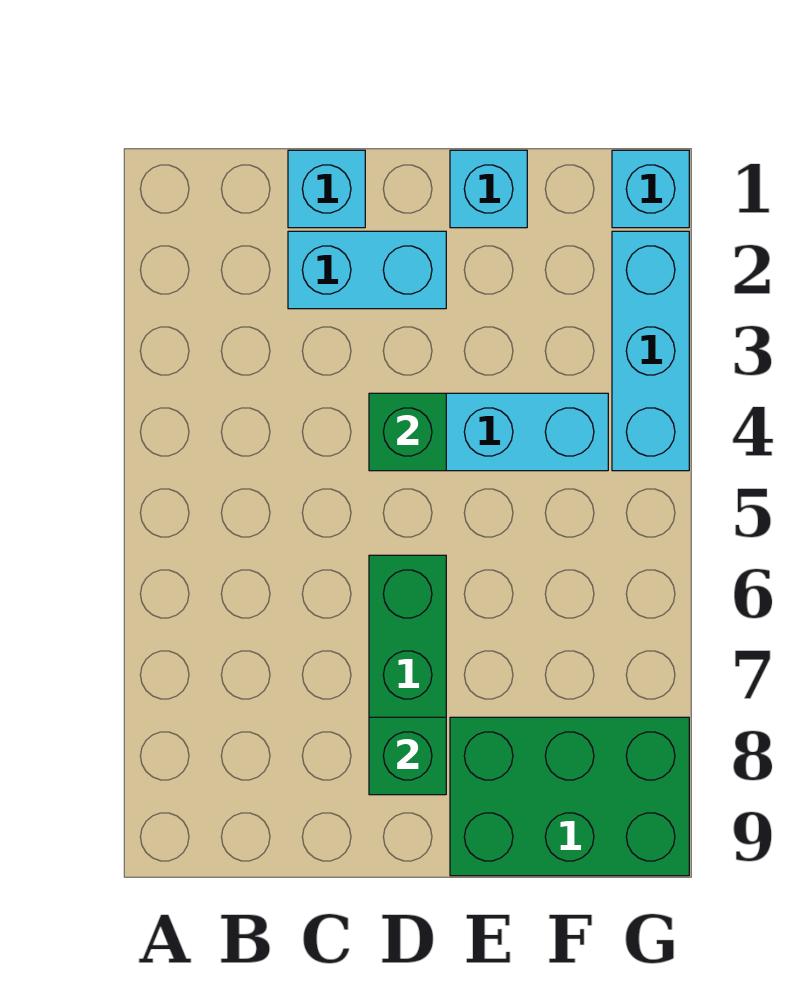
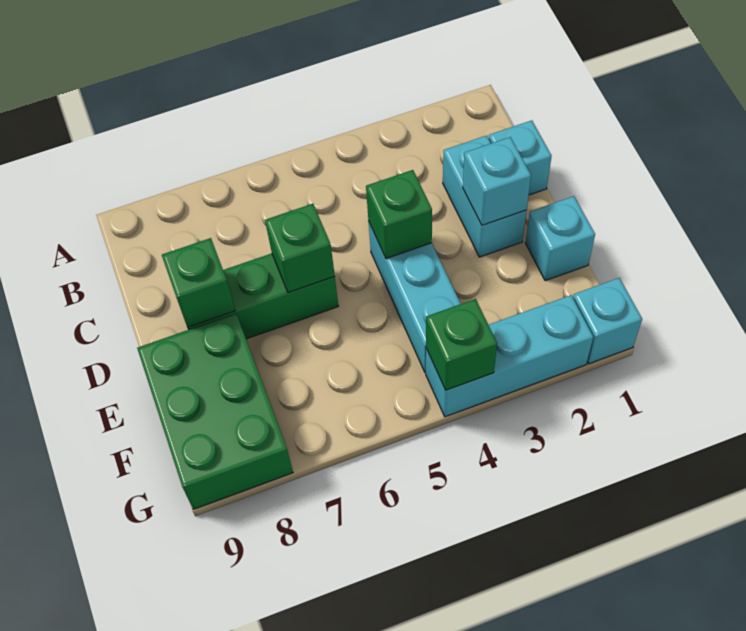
none -> cyan brick D2 level 2
none -> green brick D6 level 2
none -> green brick G4 level 2

